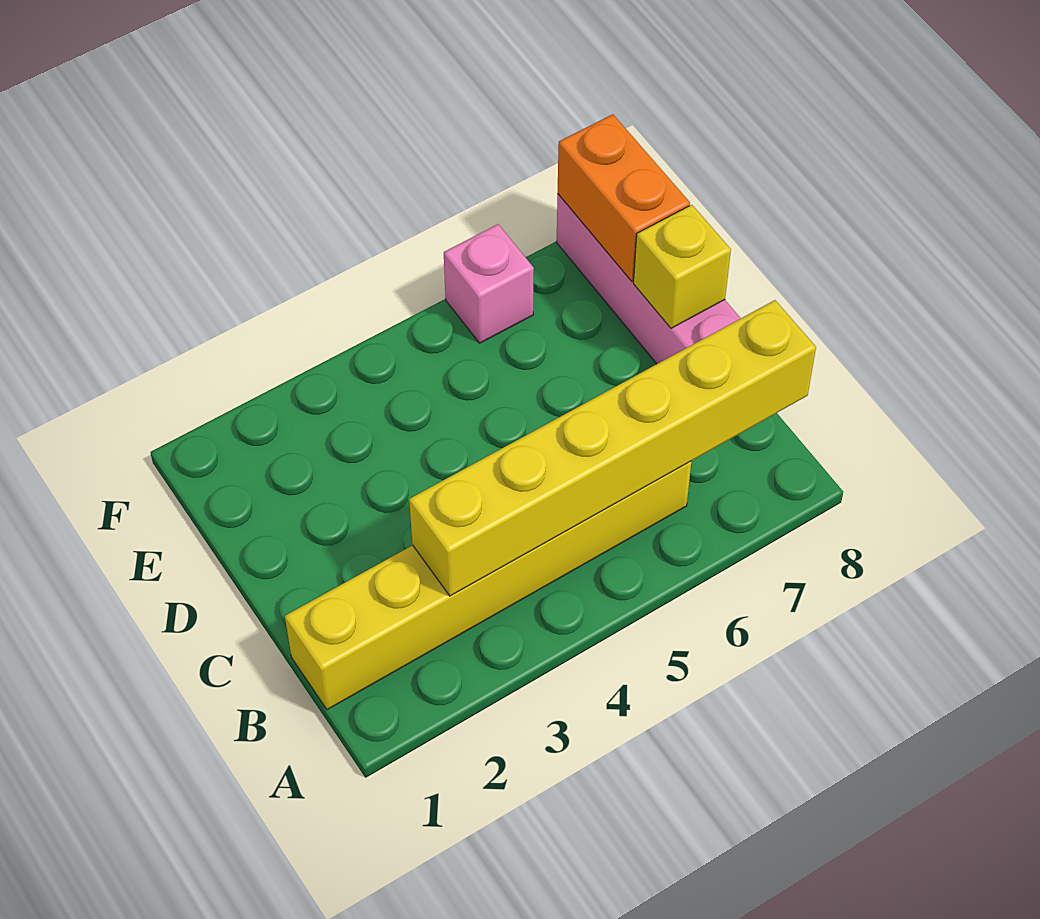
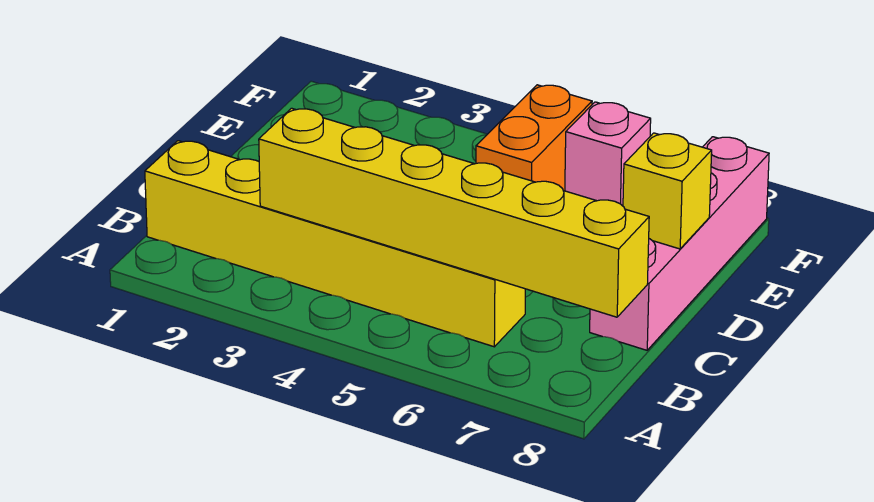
orange brick E8:F8 level 2 -> orange brick E5:F5 level 1

